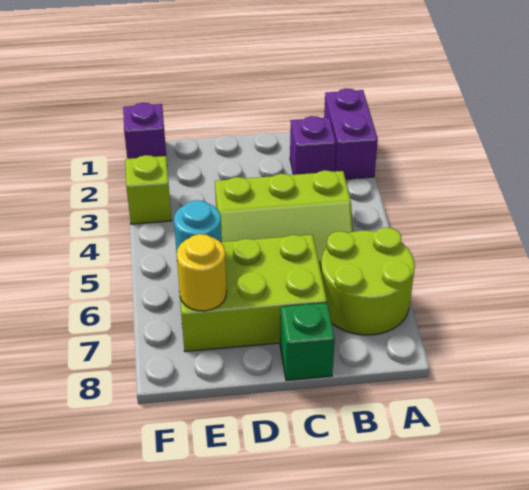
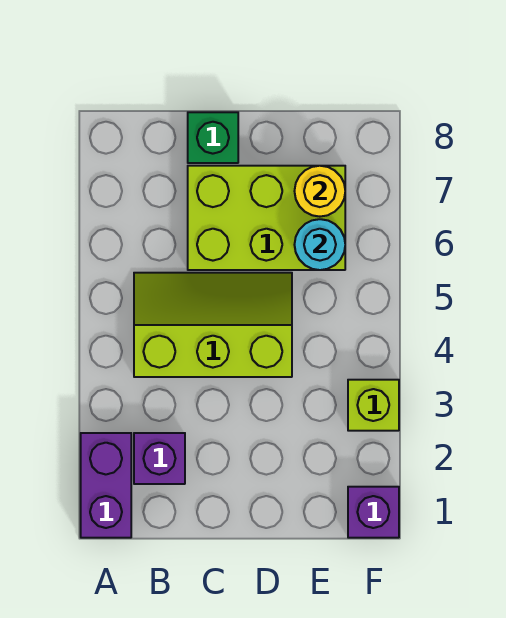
lime round brick A6:B7 level 1 -> none

